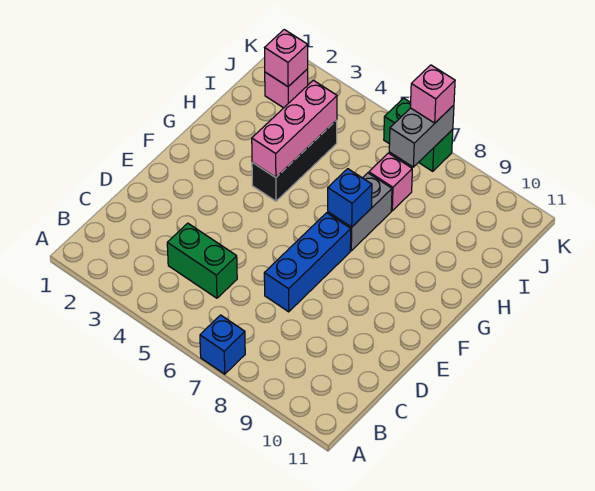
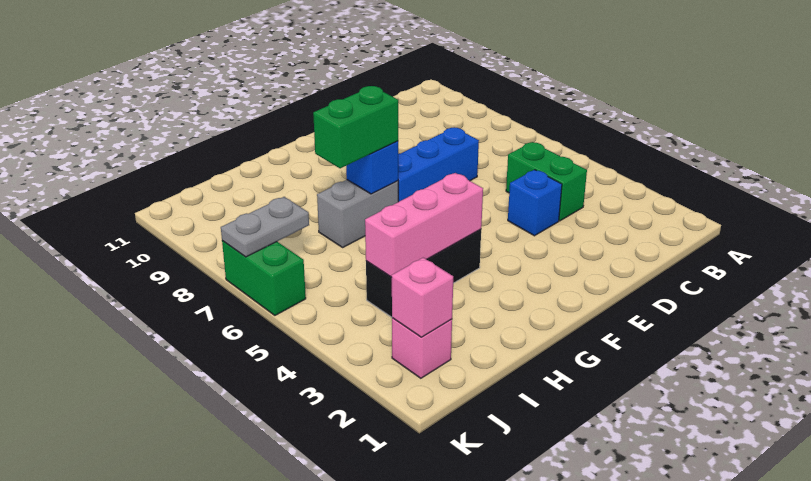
blue brick A7 level 1 -> blue brick D4 level 1
none -> green brick G7:H7 level 3
pink brick I7 level 1 -> none
grey brick J7:K7 level 2 -> grey plate J7:K7 level 2
pink brick K7 level 3 -> none

